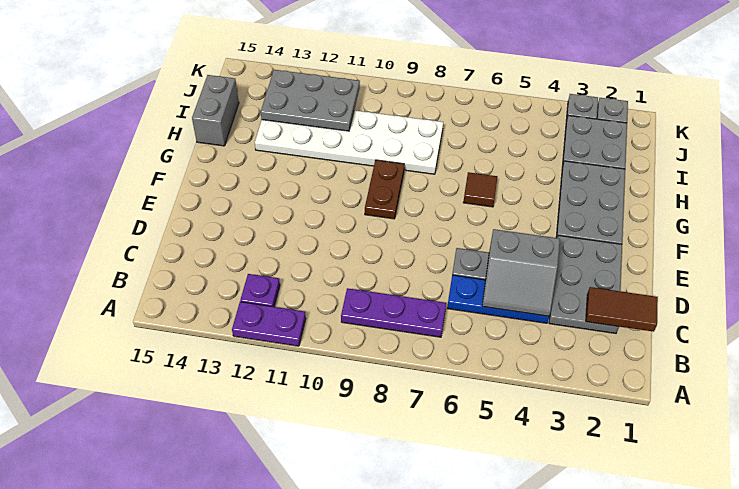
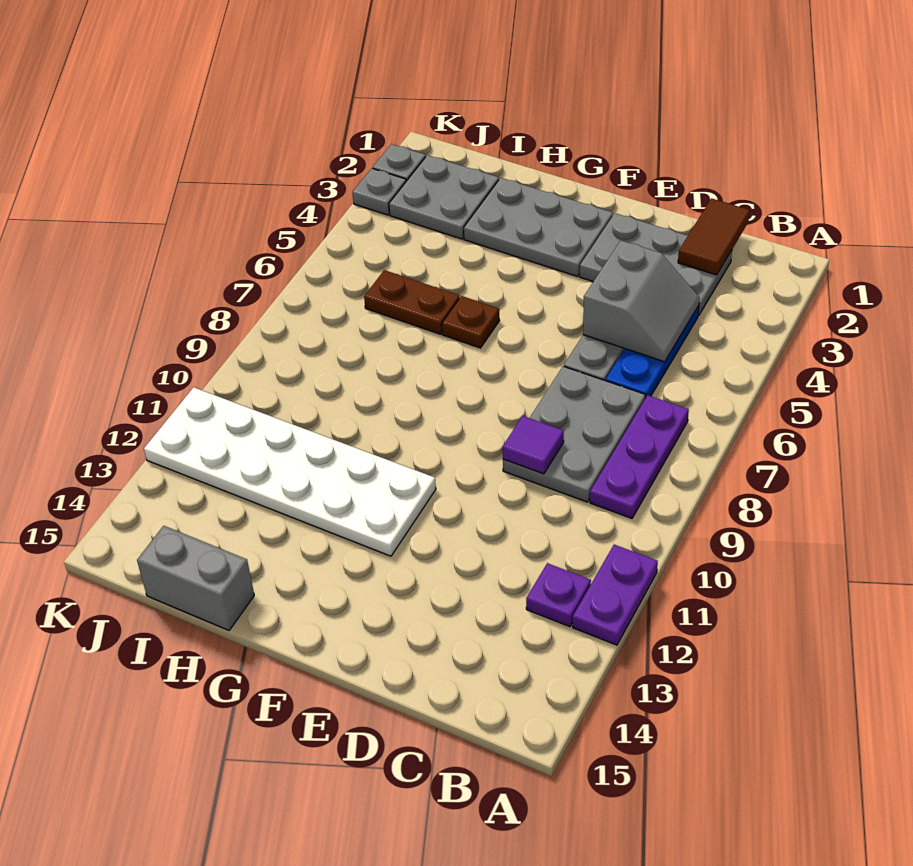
none -> purple tile D9 level 2
brown plate F9:G9 level 1 -> brown plate H6:I6 level 1
brown tile G6 level 1 -> brown plate G6 level 1
white plate H8:I13 level 1 -> white plate F11:K12 level 1
grey plate I11:J13 level 2 -> grey plate C7:D9 level 1

